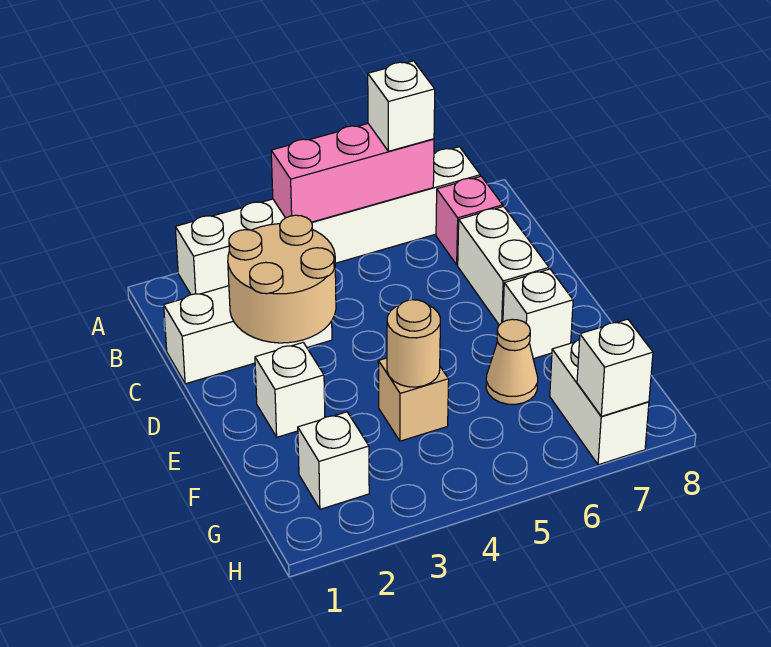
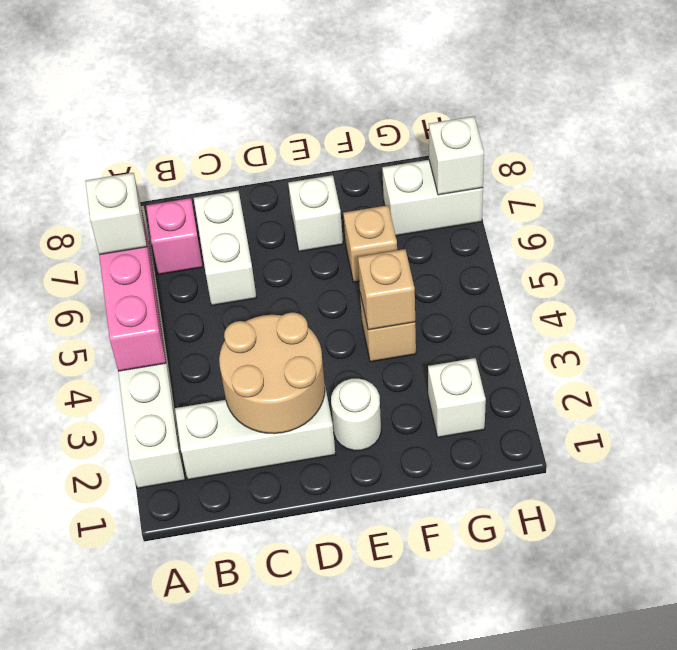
white brick C1:C3 level 1 -> white brick B2:D2 level 1
white brick C7:D7 level 1 -> white brick C6:C7 level 1
white brick E2 level 1 -> white round brick E2 level 1
tan round brick F4 level 2 -> tan brick F4 level 2
tan cone F6 level 1 -> tan brick F6 level 1

